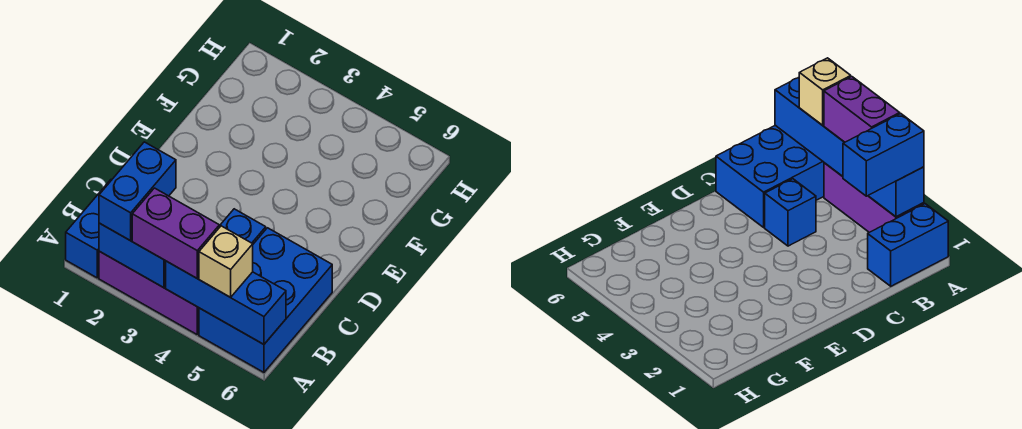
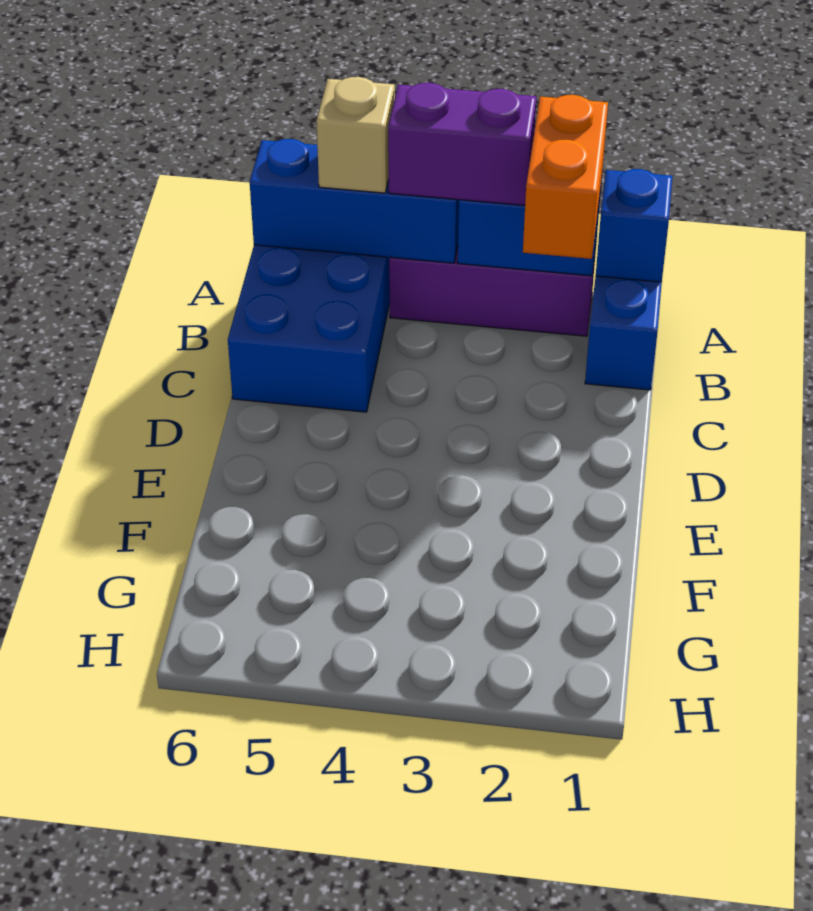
blue brick A2:B2 level 3 -> orange brick A2:B2 level 3
blue brick C4 level 1 -> blue brick A1 level 2

